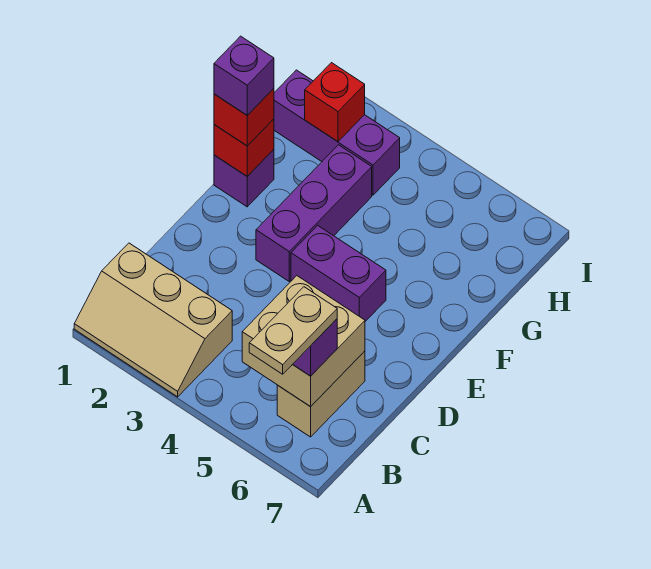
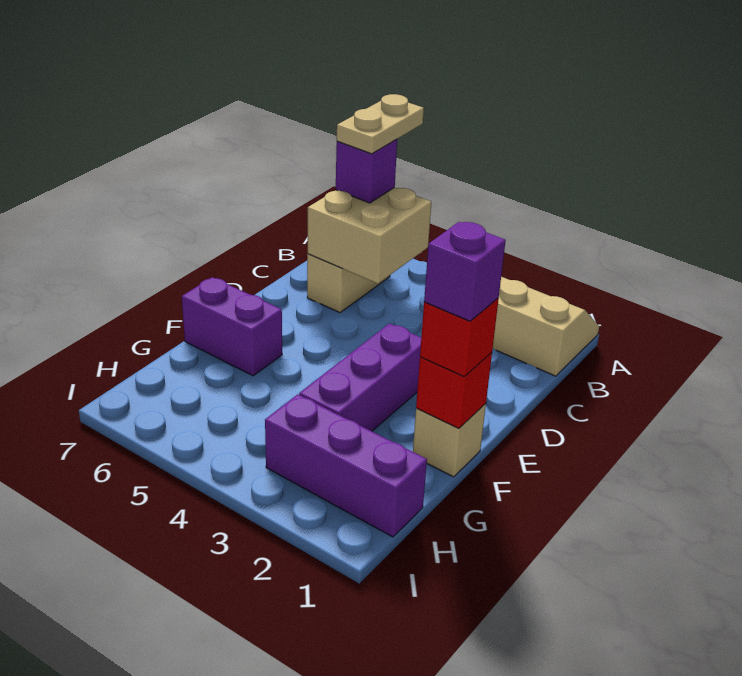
purple brick E4:E5 level 1 -> purple brick F6:F7 level 1
purple brick F1 level 1 -> tan brick F1 level 1
red brick H2 level 2 -> none

